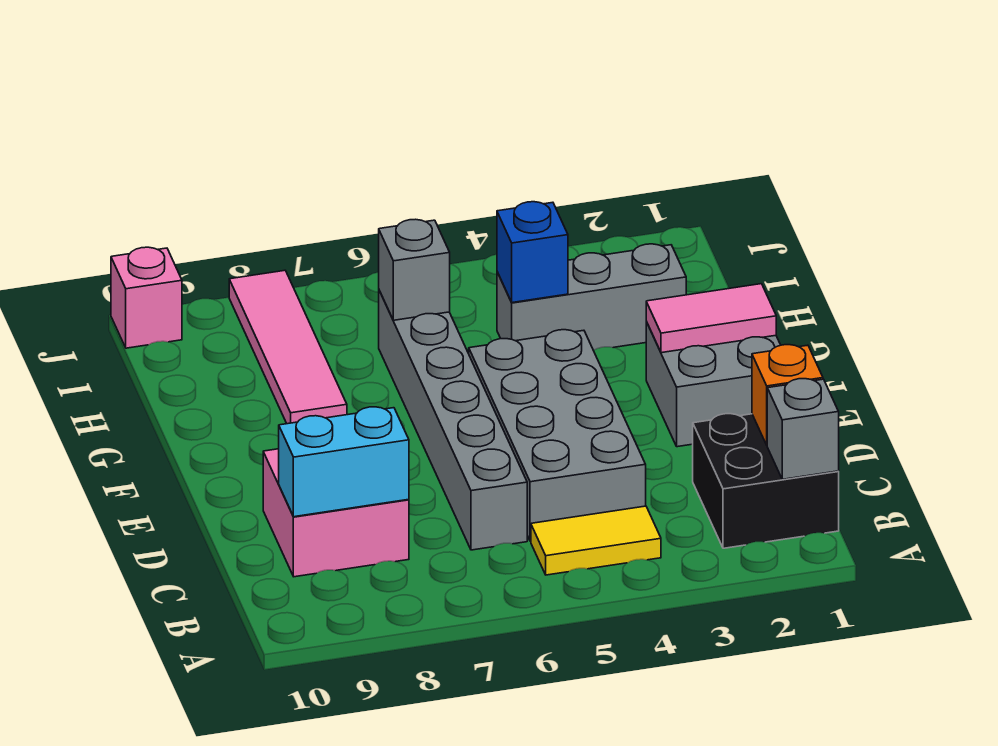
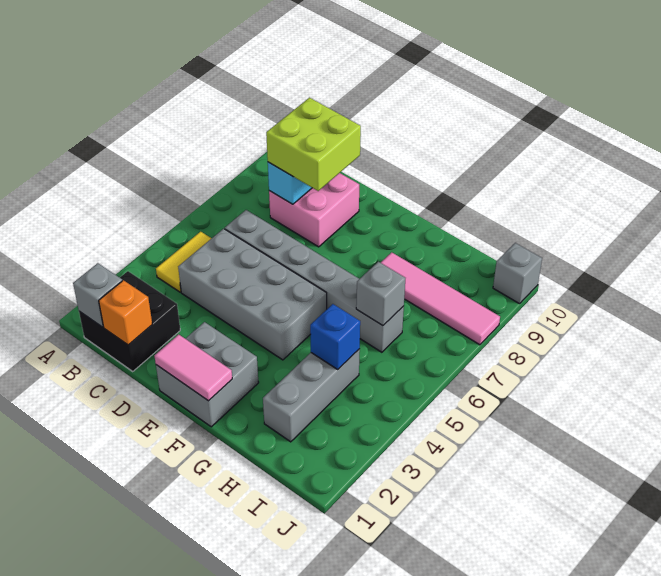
none -> lime brick C8:D9 level 3
pink tile F1:F2 level 2 -> pink tile E1:F1 level 2
pink brick J10 level 1 -> grey brick J10 level 1

